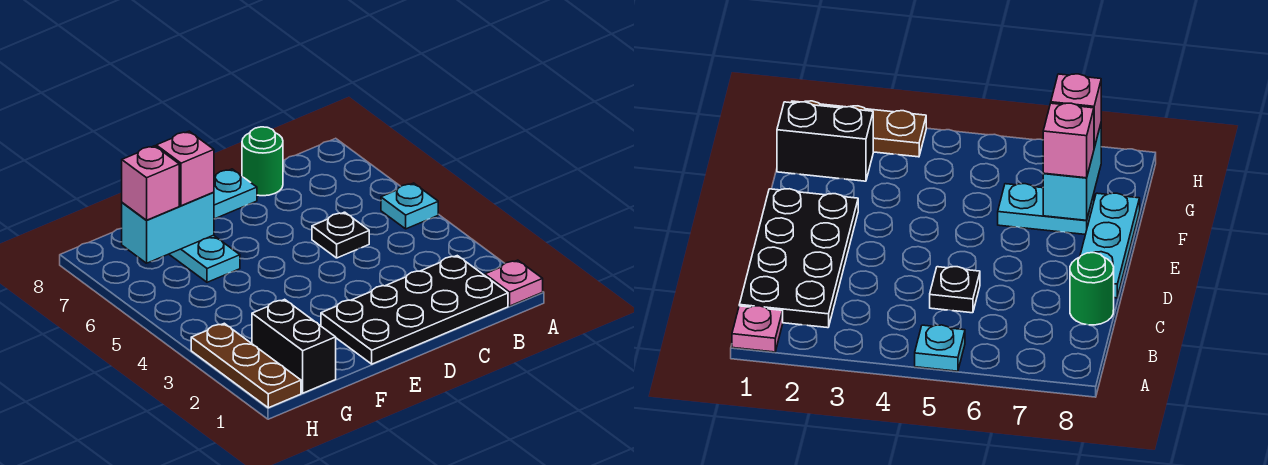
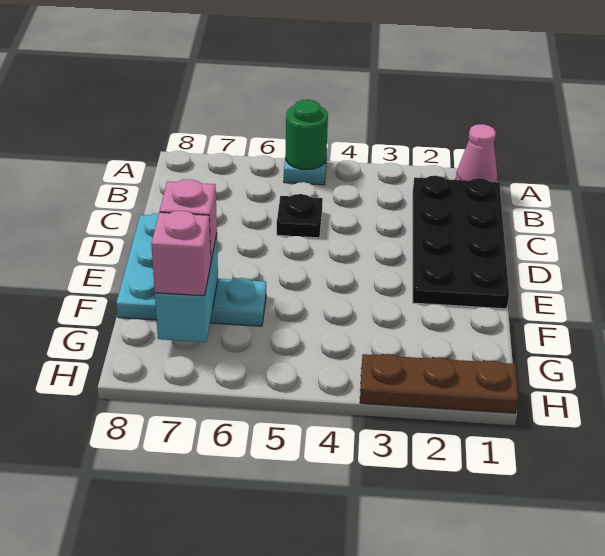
pink plate A1 level 1 -> pink cone A1 level 1
green round brick C8 level 1 -> green round brick A5 level 2
black brick G1:G2 level 1 -> none

